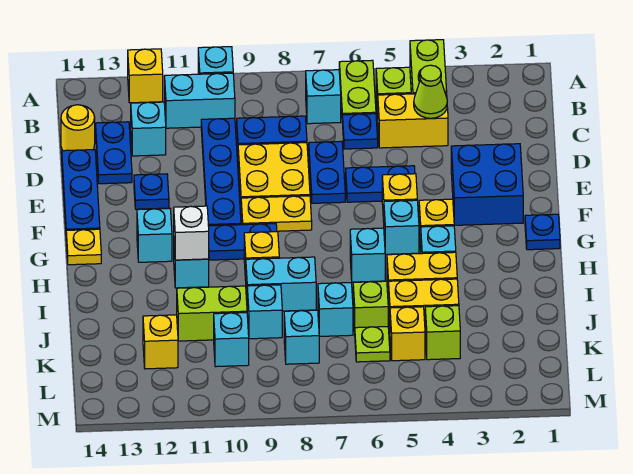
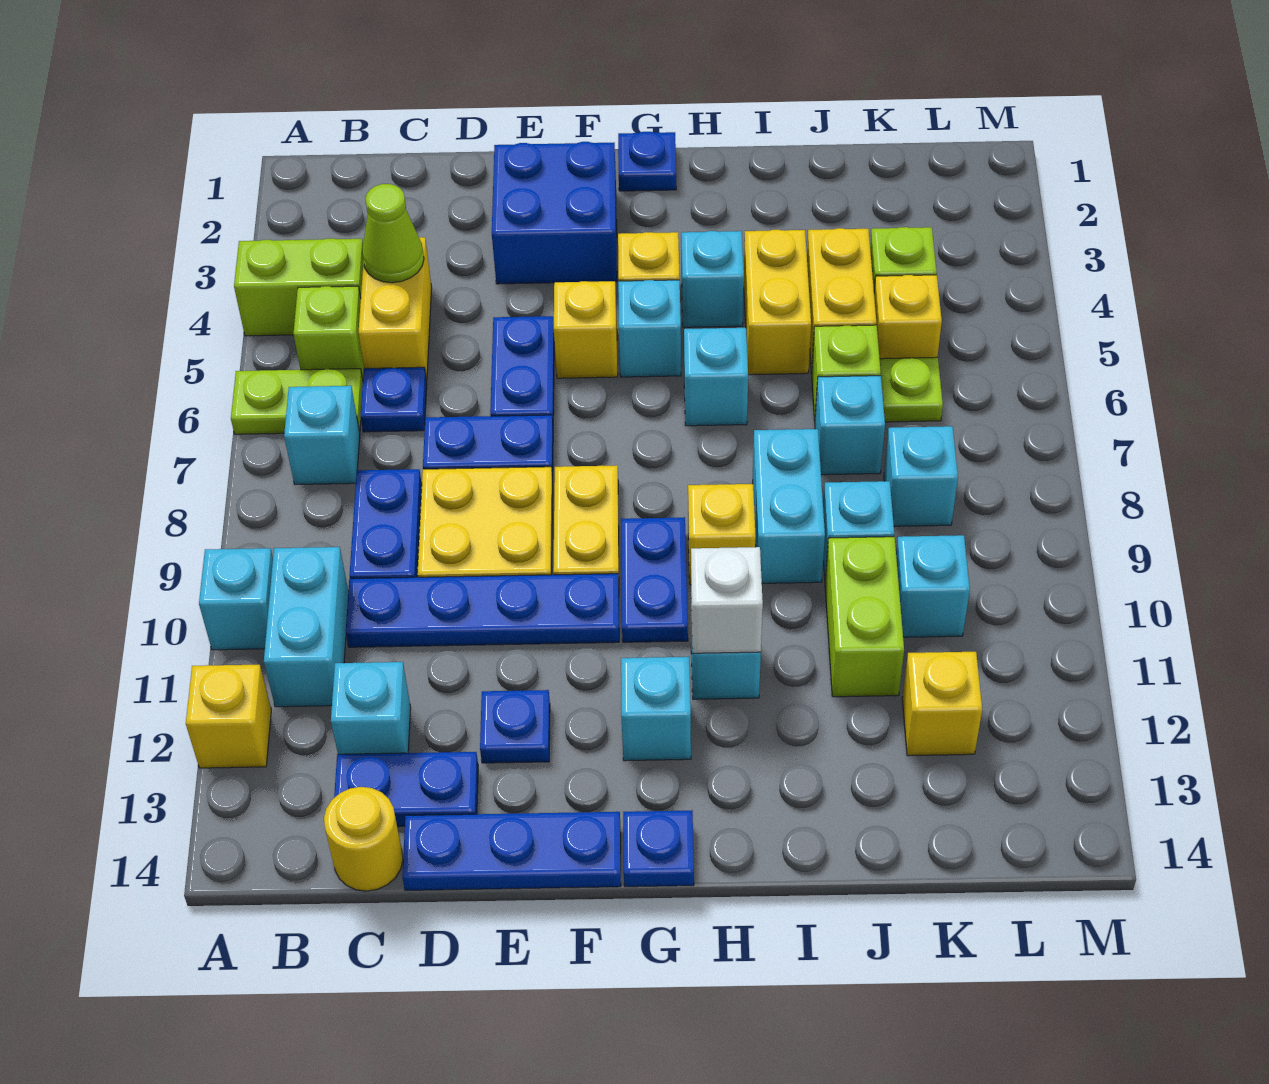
yellow plate G14 level 1 -> blue plate G14 level 1

